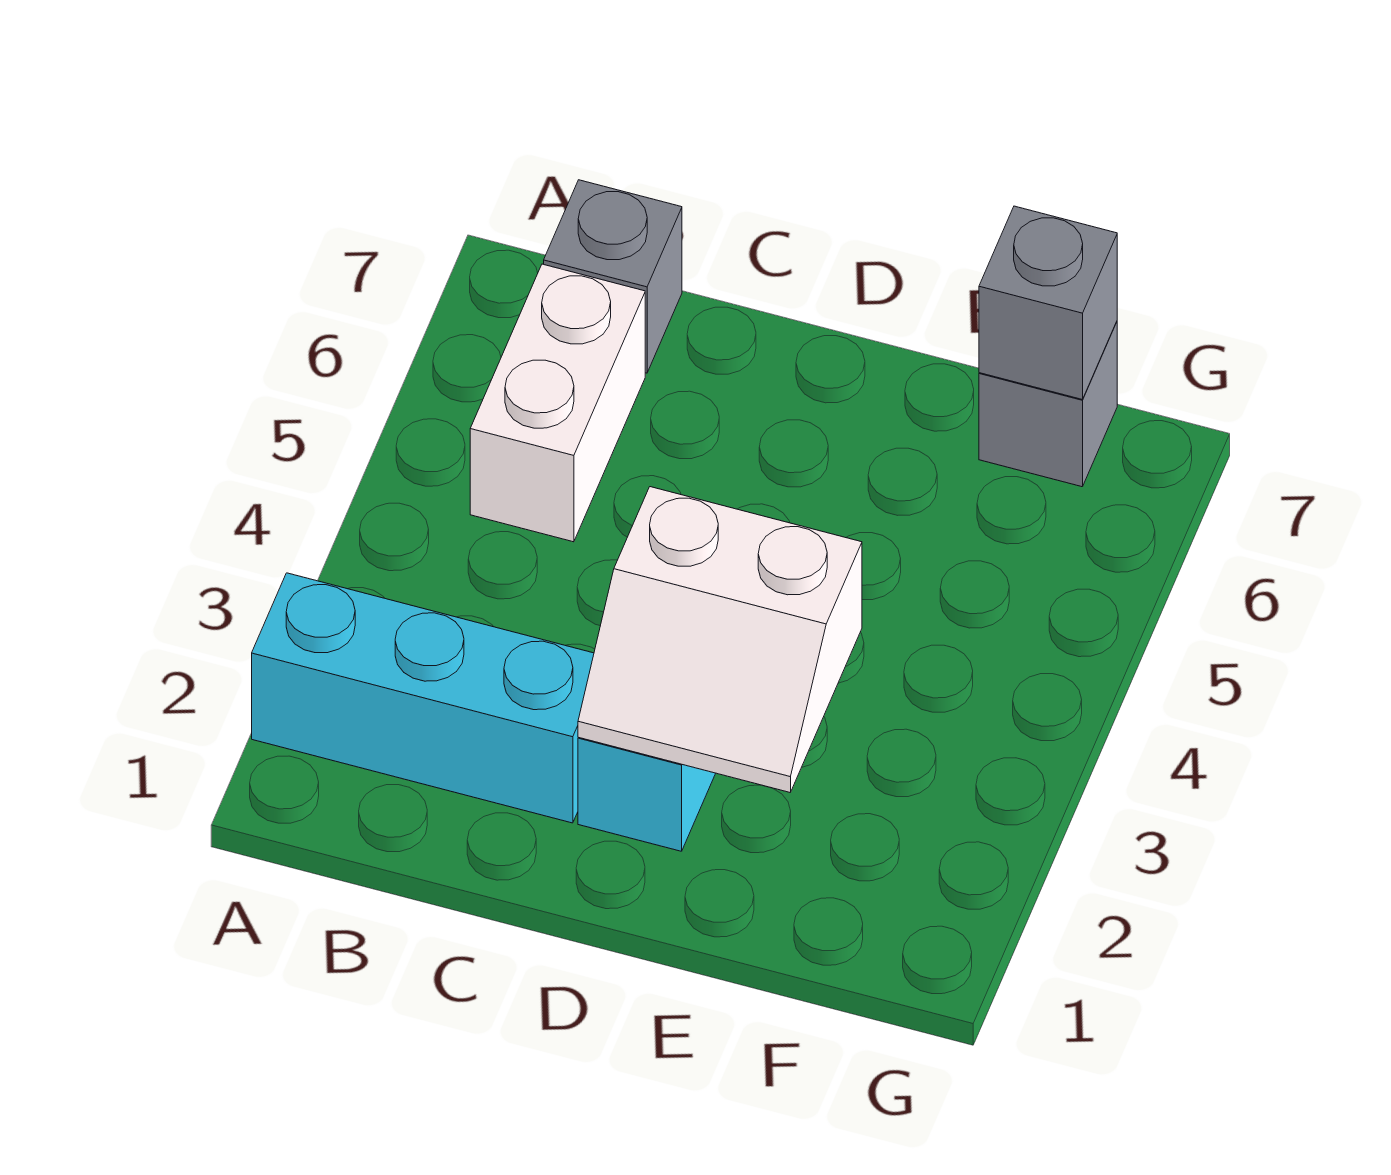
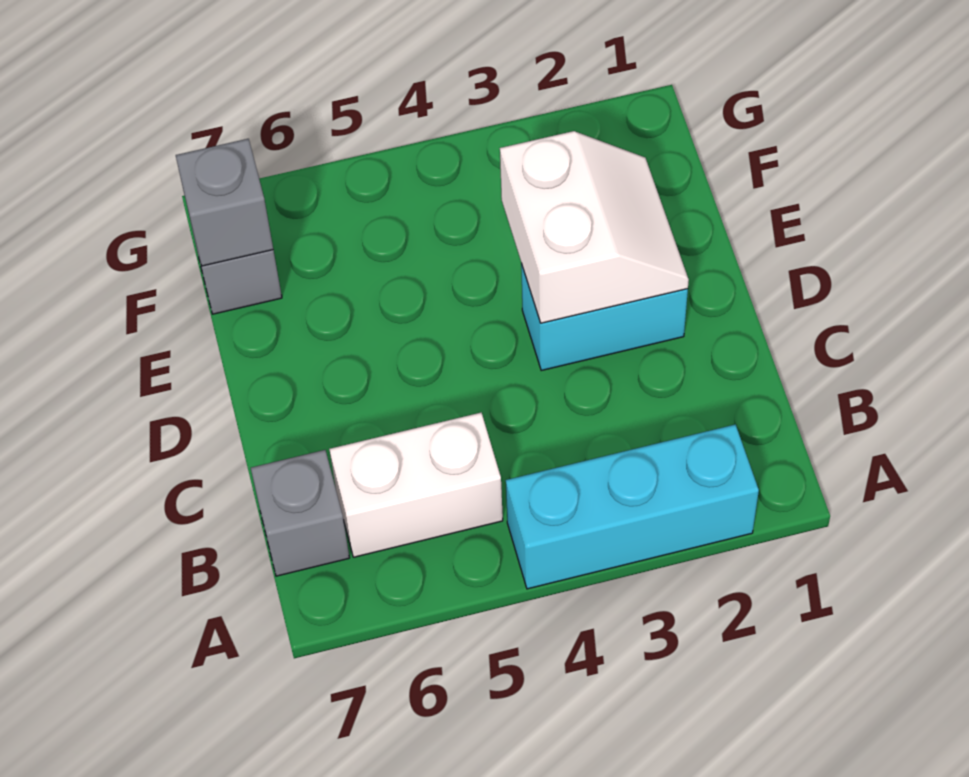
cyan brick A2:C2 level 1 -> cyan brick A2:A4 level 1

